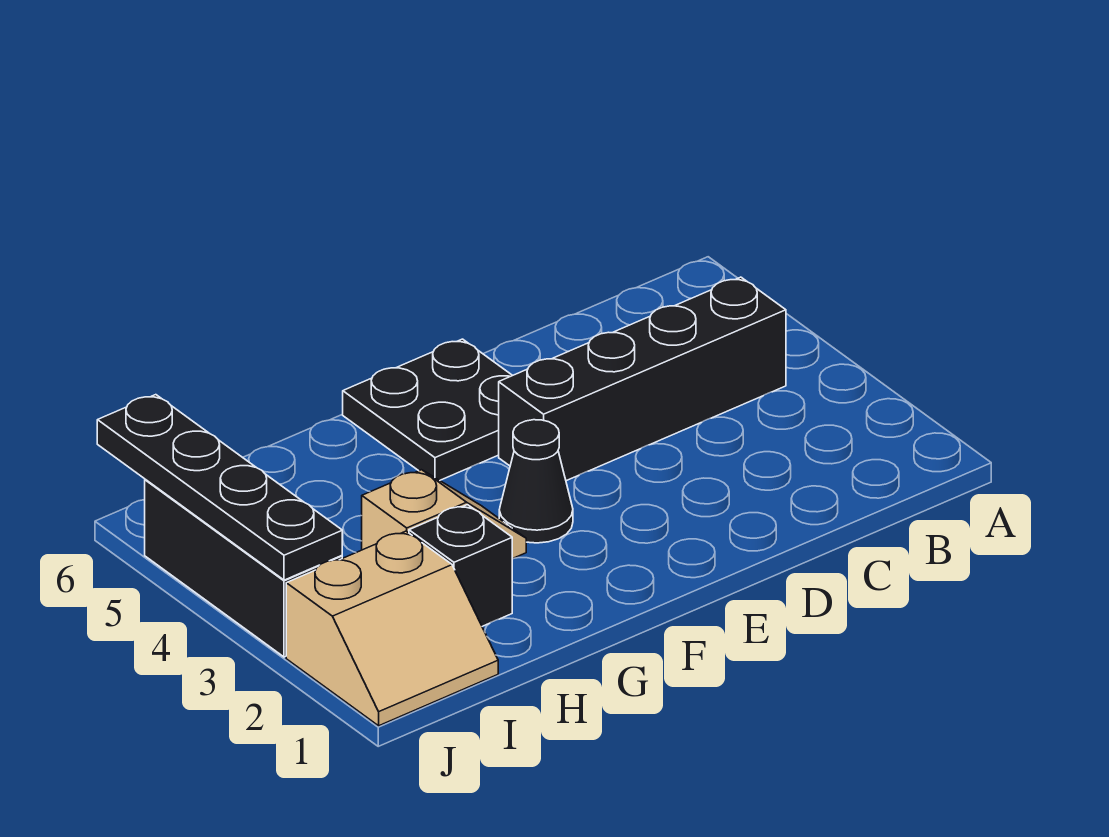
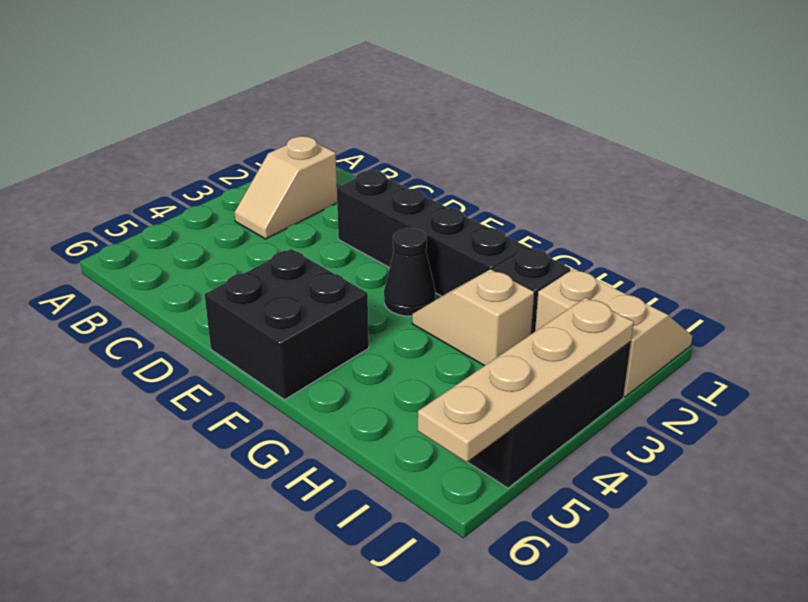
none -> tan slope B2:B3 level 1 top 2
black brick B4:E4 level 1 -> black brick D2:G2 level 1
black plate E5:F6 level 1 -> black brick E5:F6 level 1
black plate J3:J6 level 2 -> tan plate J3:J6 level 2

